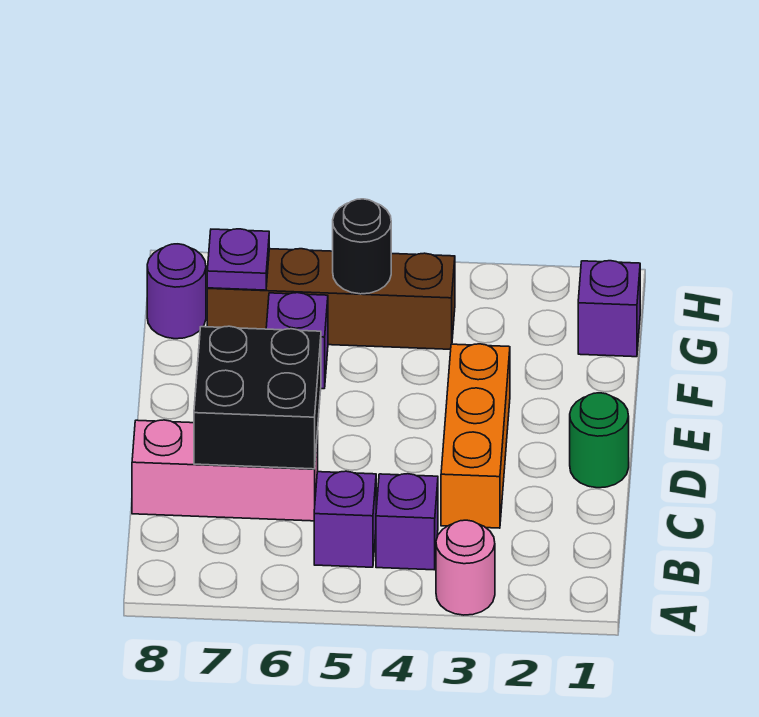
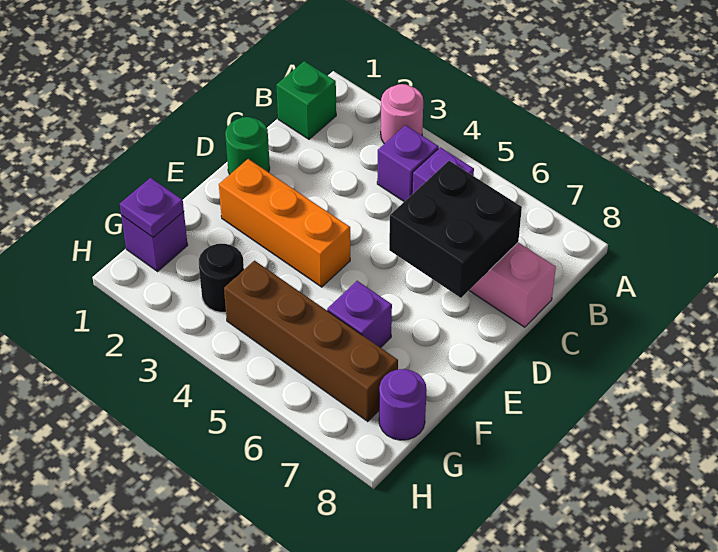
none -> green brick B1 level 1
orange brick C3:E3 level 1 -> orange brick E2:E4 level 1
black round brick G5 level 2 -> black round brick G3 level 1
purple plate G7 level 2 -> purple plate G1 level 2

